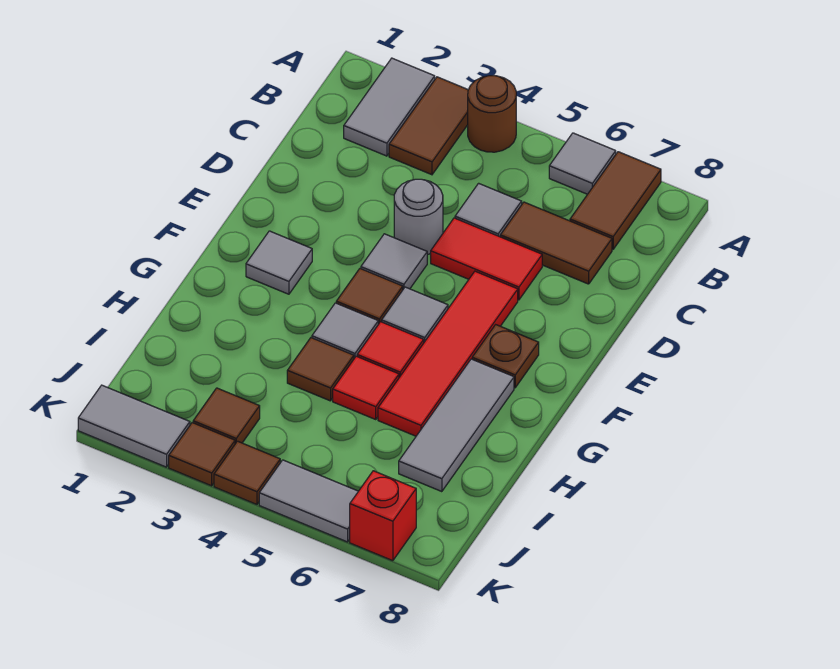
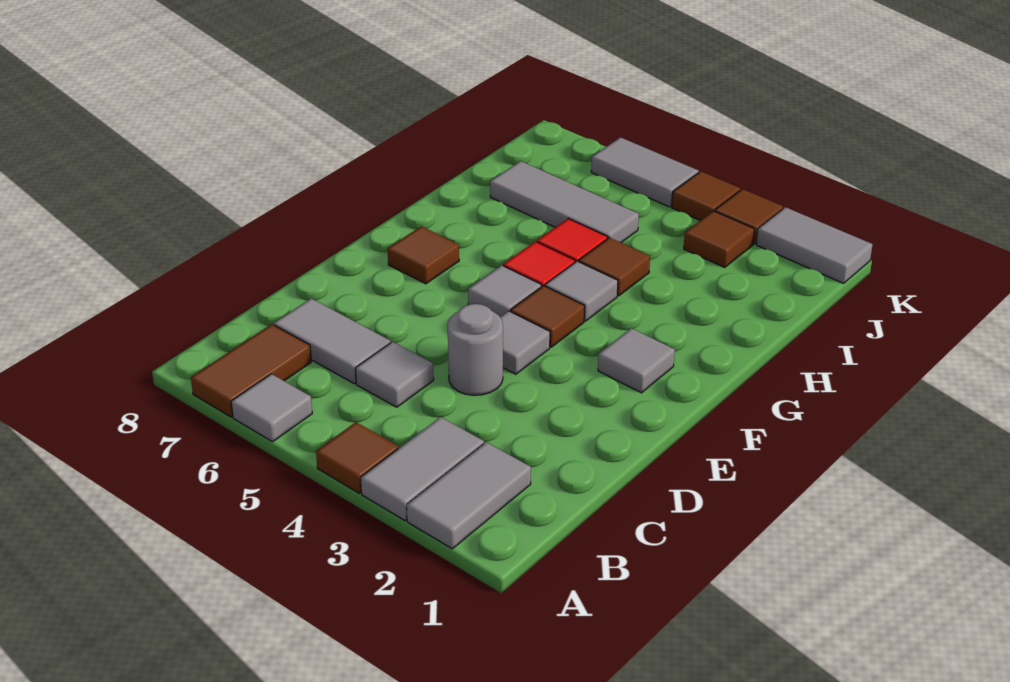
brown tile A3:B3 level 1 -> grey tile A3:B3 level 1
brown round brick A4 level 1 -> brown tile A4 level 1
brown tile C6:C7 level 1 -> grey tile C6:C7 level 1
red tile D5:D6 level 1 -> none
red tile E6:H6 level 1 -> none
brown plate F7 level 1 -> brown tile F7 level 1
grey tile G7:I7 level 1 -> grey tile I5:I7 level 1
red brick K7 level 1 -> none

